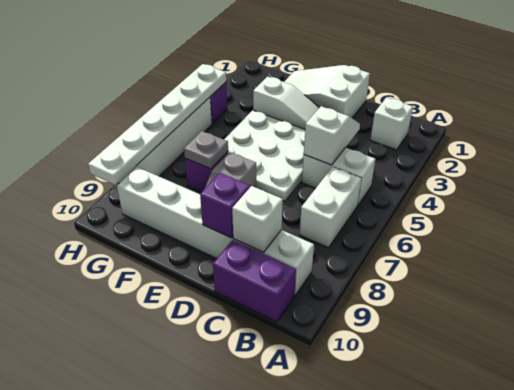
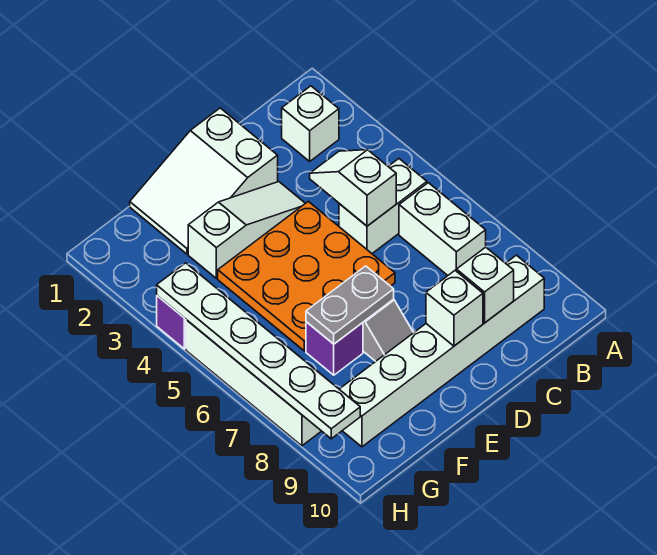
purple brick B10:C10 level 1 -> none
white plate D4:F6 level 1 -> orange plate D4:F6 level 1
purple brick D9 level 2 -> white brick D9 level 2
grey plate F7 level 2 -> grey plate E7:F7 level 2

